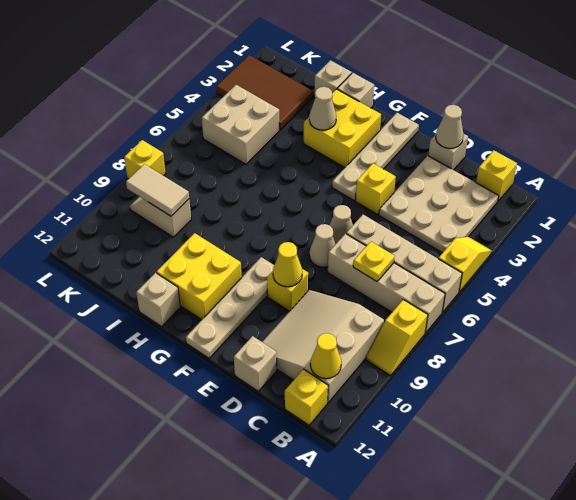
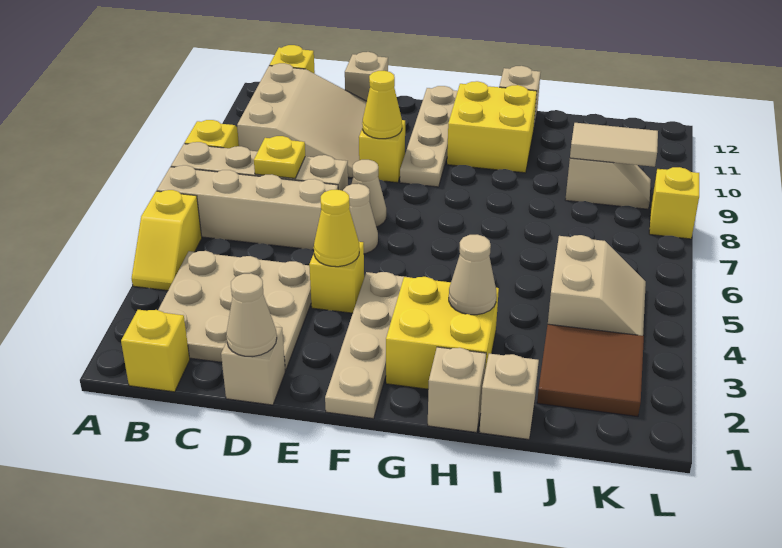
yellow cone B11 level 2 -> yellow cone E4 level 2
brown tile J2:L3 level 1 -> brown tile J2:K3 level 1
tan brick J4:K5 level 1 -> tan slope J4:K5 level 1 top J

